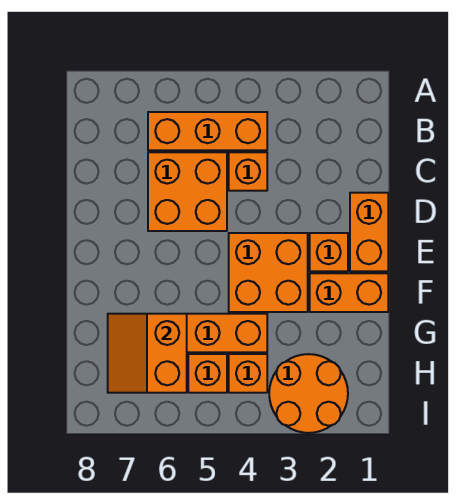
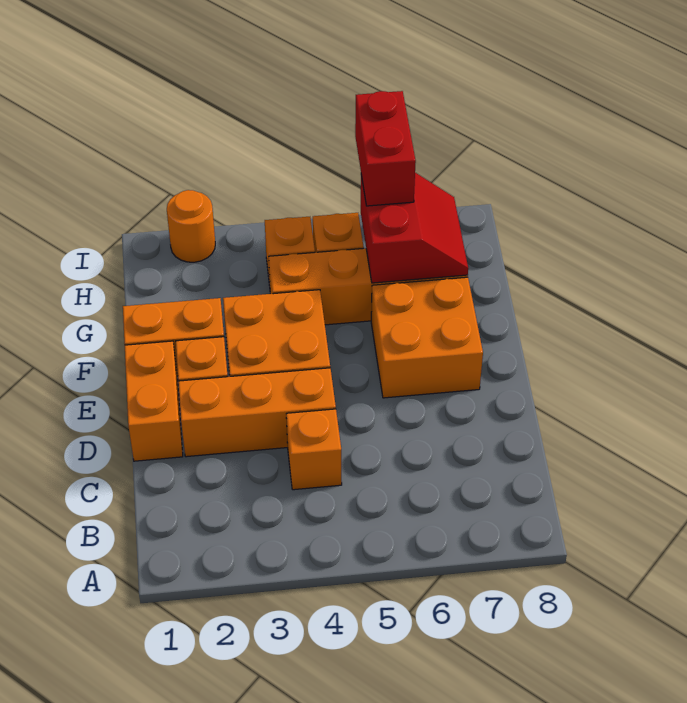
orange brick B4:B6 level 1 -> orange brick D2:D4 level 1
orange brick C5:D6 level 1 -> orange brick E6:F7 level 1
orange slope G6:H7 level 2 top 6 -> red slope G6:H7 level 2 top 6
orange round brick H2:I3 level 1 -> orange round brick I2 level 1
none -> red brick H6:I6 level 3

